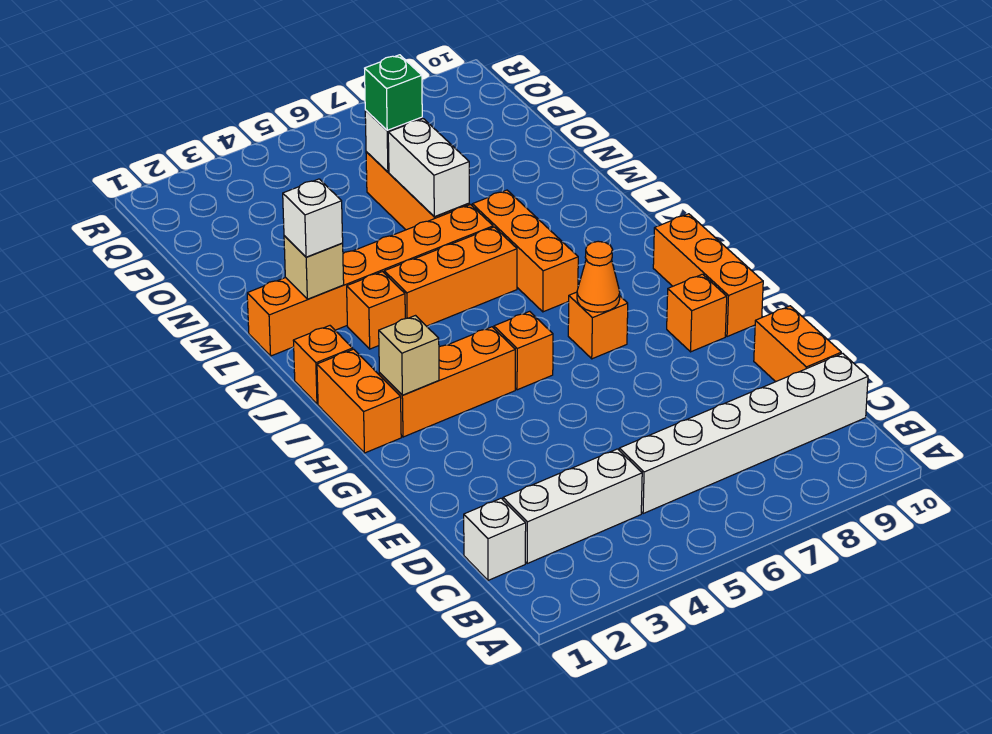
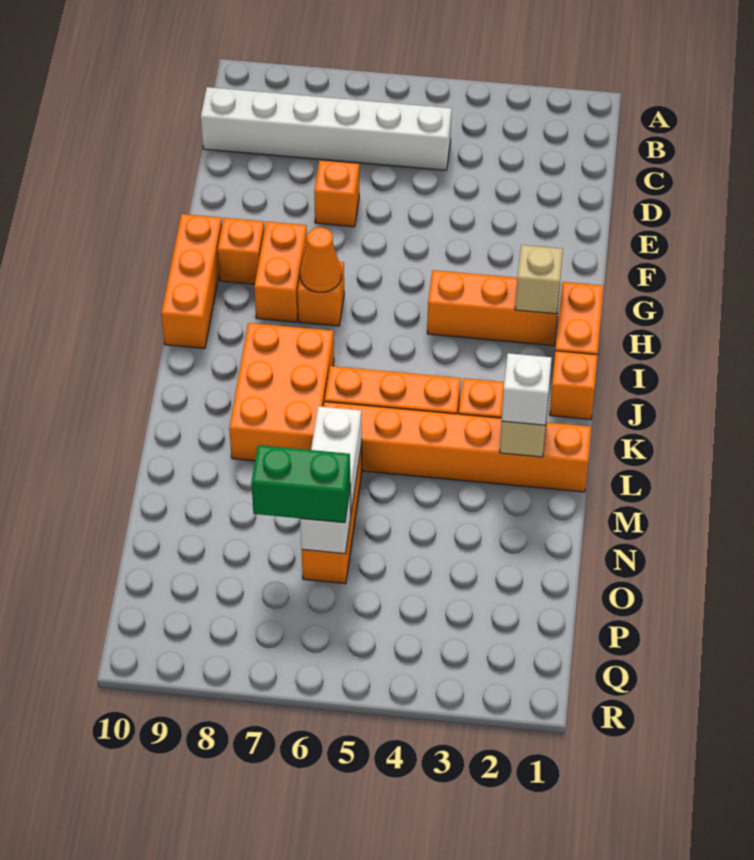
white brick C1 level 1 -> none
white brick C2:C4 level 1 -> none
orange brick D10:E10 level 1 -> orange brick G8:H8 level 1
orange brick H5 level 1 -> orange brick E7 level 1
orange brick J7:L7 level 1 -> orange brick J7:L8 level 1
green brick O6 level 3 -> green brick O6:O7 level 3

